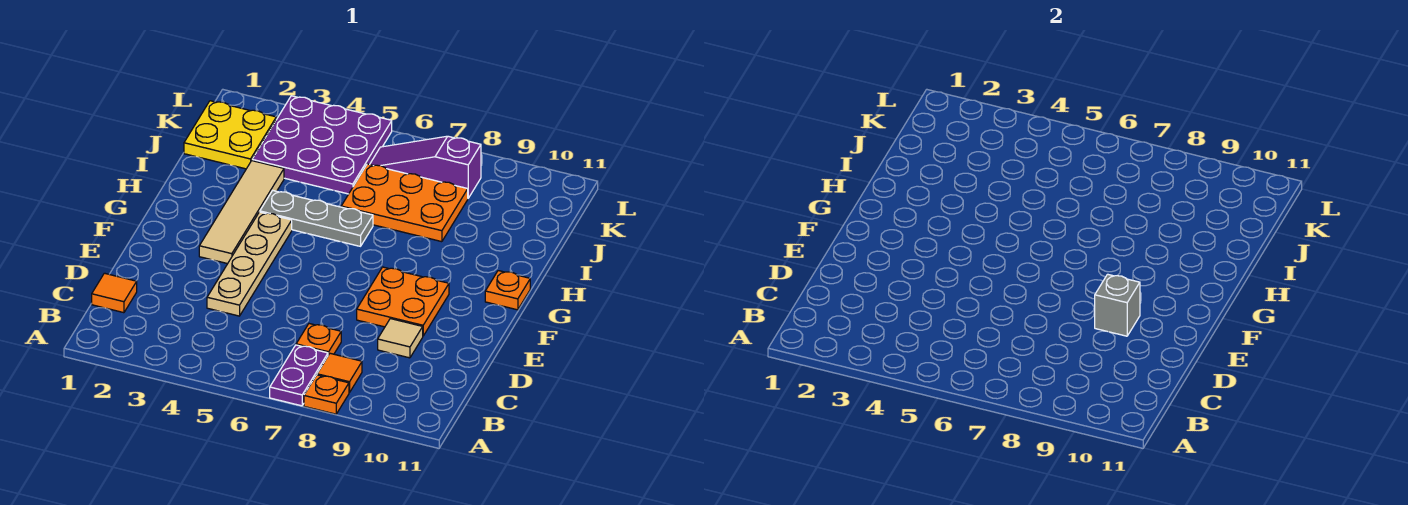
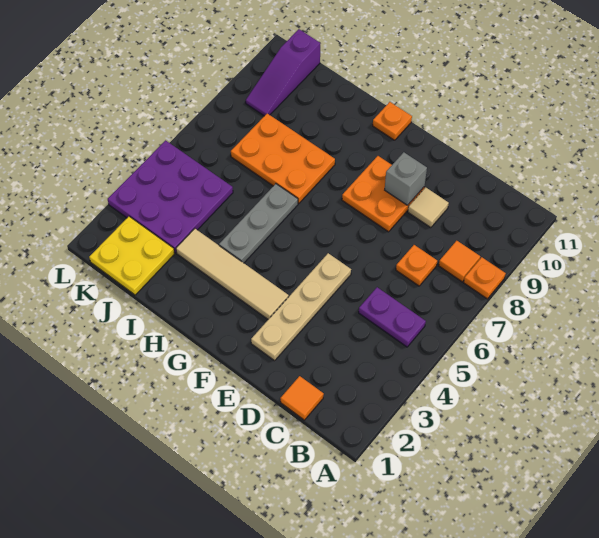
purple plate A7:B7 level 1 -> purple plate B5:C5 level 1
tan plate D4:G4 level 1 -> tan plate E2:E5 level 1
orange plate I6:J8 level 1 -> orange plate H7:J8 level 1
purple slope K6:K8 level 1 top 8 -> purple slope K9:K11 level 1 top 11

